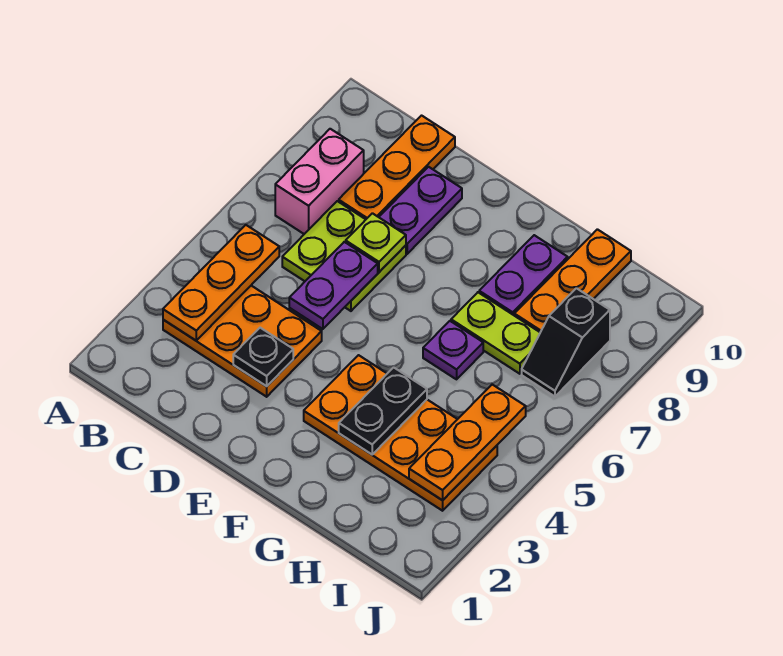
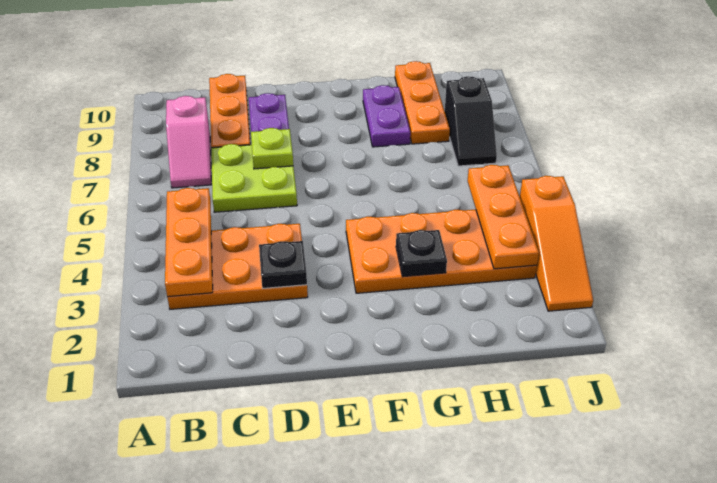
pink brick B7:B8 level 1 -> pink slope B7:B8 level 1 top 8
purple plate D5:D6 level 2 -> none
black plate G3:G4 level 2 -> black plate G3 level 2
purple plate G6 level 1 -> none
lime plate G7:H7 level 1 -> none
none -> orange slope J2:J4 level 1 top 4

